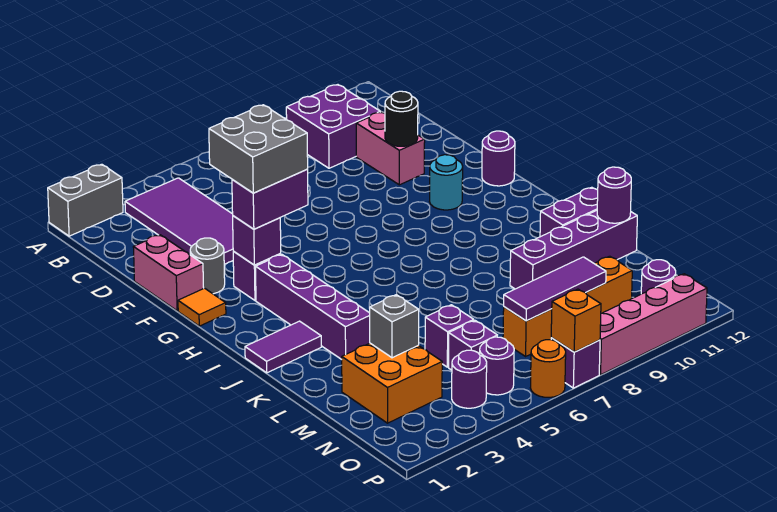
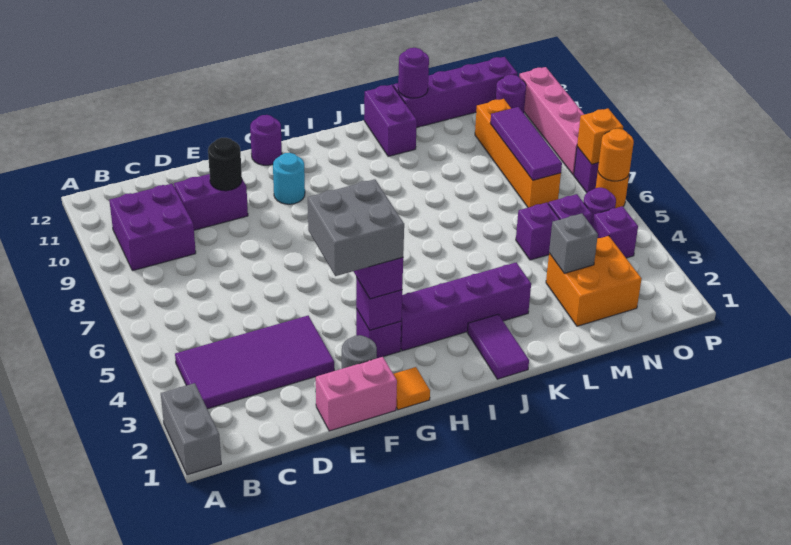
pink brick D10:E10 level 1 -> purple brick D10:E10 level 1
purple brick L9:L12 level 1 -> purple brick L12:O12 level 1
purple round brick O4 level 1 -> purple brick O4 level 1
none -> orange round brick P6 level 2

